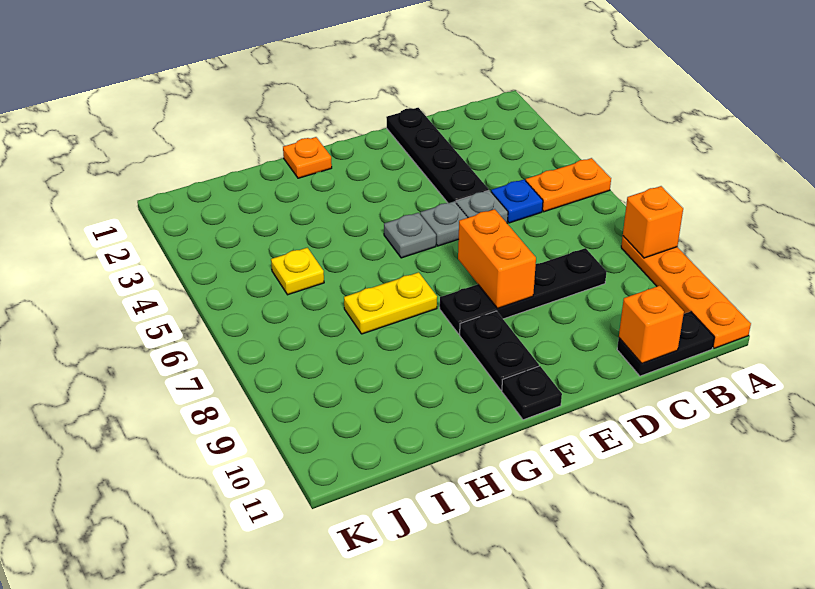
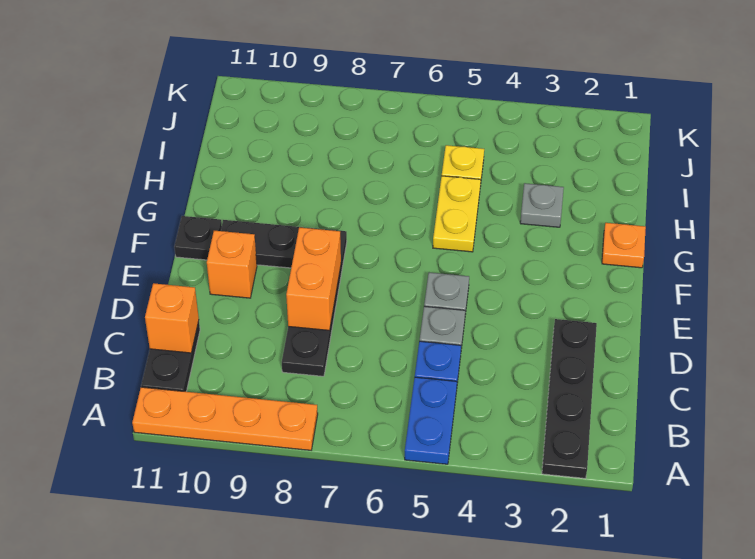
orange plate A5:B5 level 1 -> blue plate A5:B5 level 1
orange brick A8 level 2 -> orange brick E10 level 1
black plate D1:D4 level 1 -> black plate A2:D2 level 1
orange brick E7:E8 level 2 -> orange brick D8:E8 level 2
grey plate F5 level 1 -> grey plate H3 level 1
yellow plate G7:H7 level 1 -> yellow plate G5:H5 level 1

